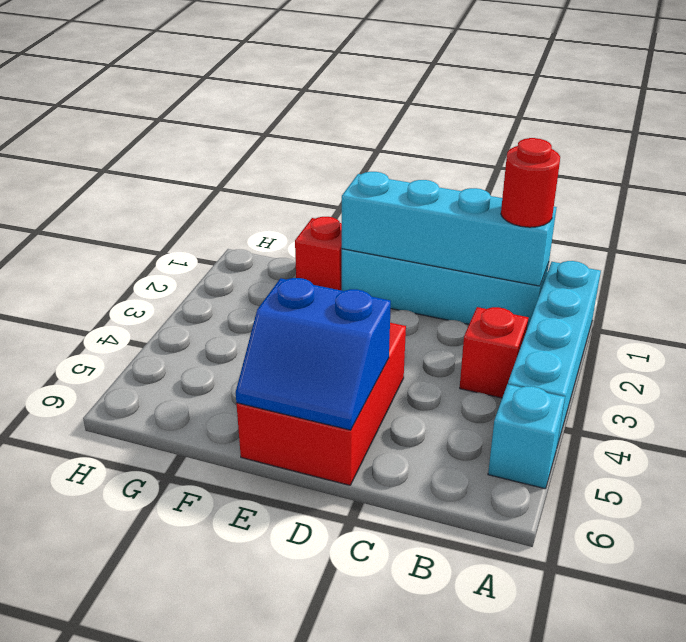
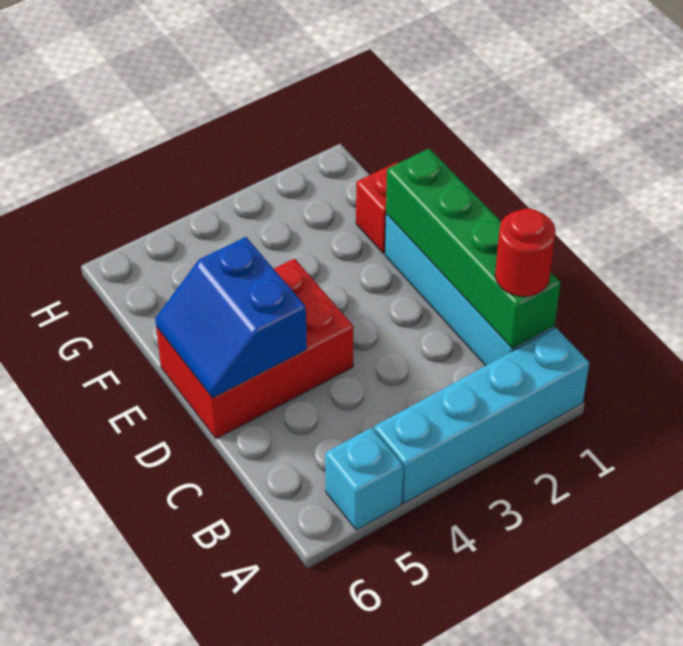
cyan brick B1:E1 level 2 -> green brick B1:E1 level 2
red brick B3 level 1 -> none

